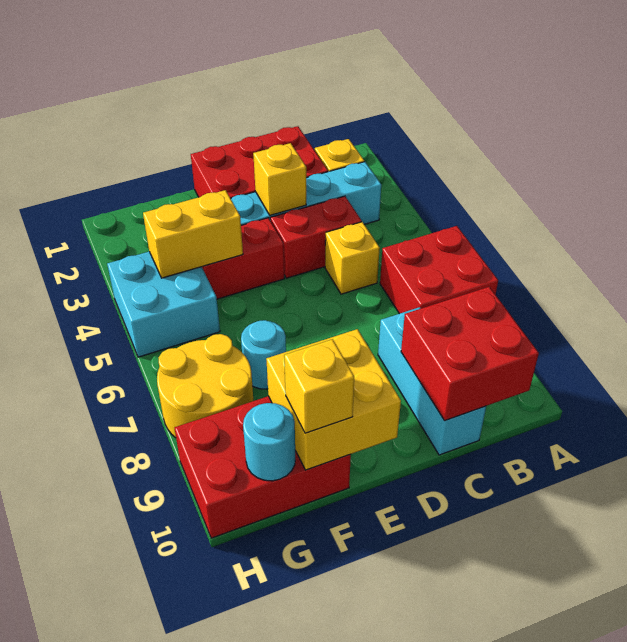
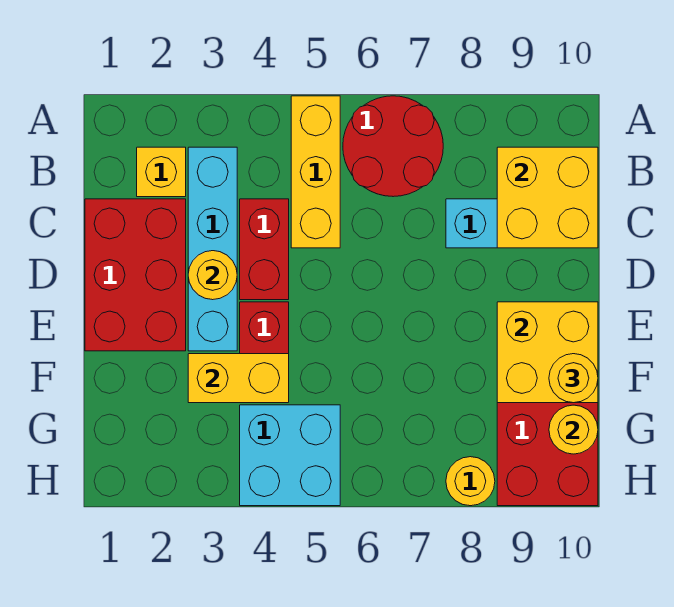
red brick A6:B7 level 1 -> red round brick A6:B7 level 1
red brick B9:C10 level 2 -> yellow brick B9:C10 level 2
yellow brick C5 level 1 -> yellow brick A5:C5 level 1
yellow brick D3 level 2 -> yellow round brick D3 level 2
yellow brick F4:G4 level 2 -> yellow brick F3:F4 level 2
cyan round brick F7 level 1 -> none
yellow brick F10 level 3 -> yellow round brick F10 level 3
yellow round brick G7:H8 level 1 -> yellow round brick H8 level 1
cyan round brick G10 level 2 -> yellow round brick G10 level 2

